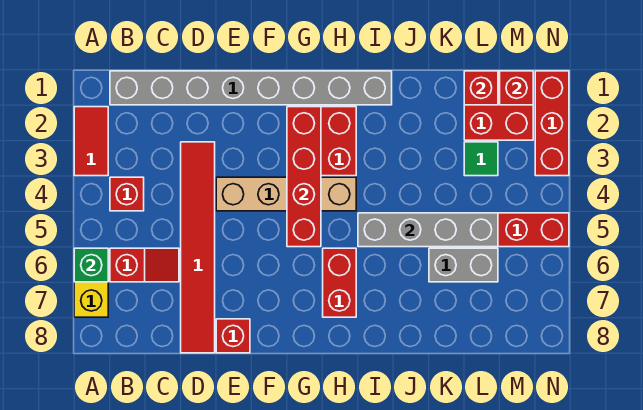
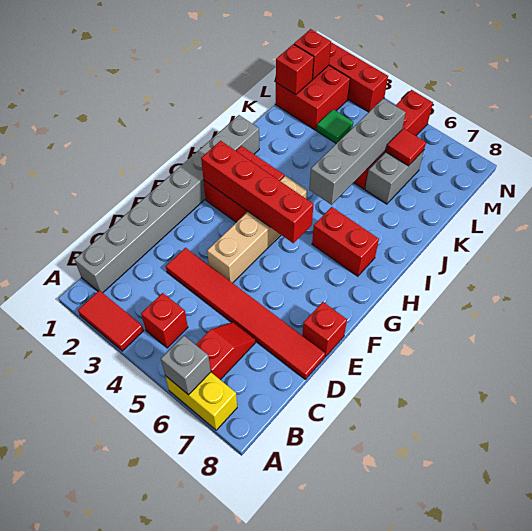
green brick A6 level 2 -> grey brick A6 level 2
none -> red tile L6 level 2

